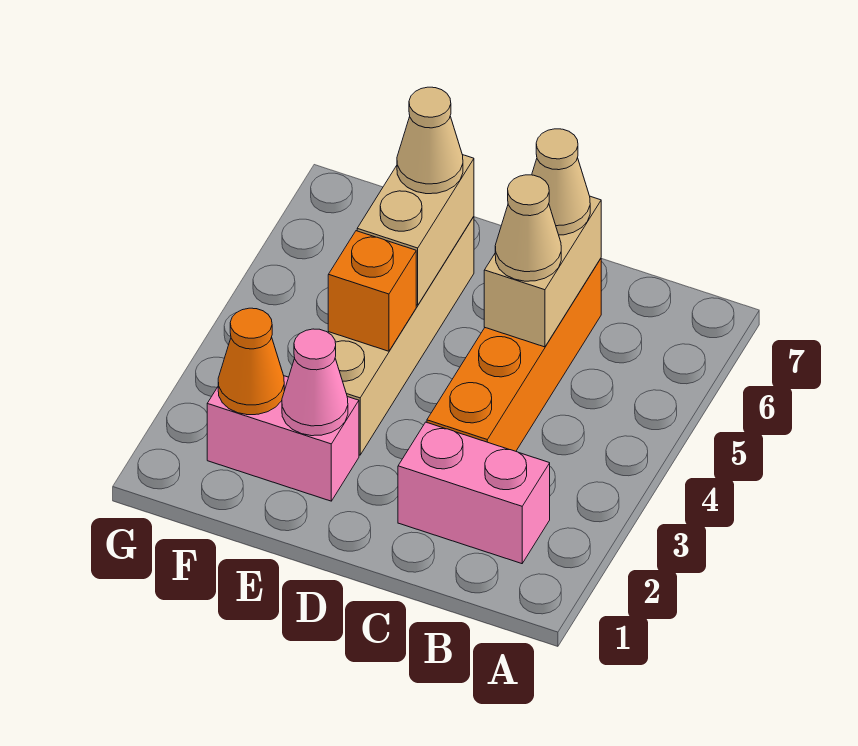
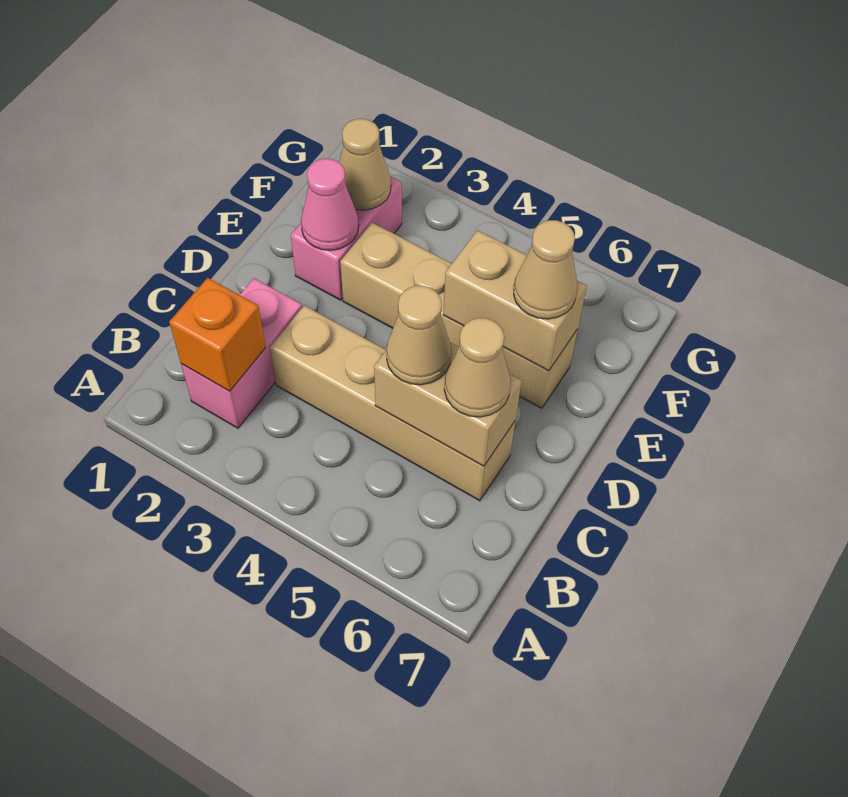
orange brick C3:C6 level 1 -> tan brick C3:C6 level 1
orange brick E4 level 2 -> orange brick B2 level 2
orange cone F2 level 2 -> tan cone F2 level 2

